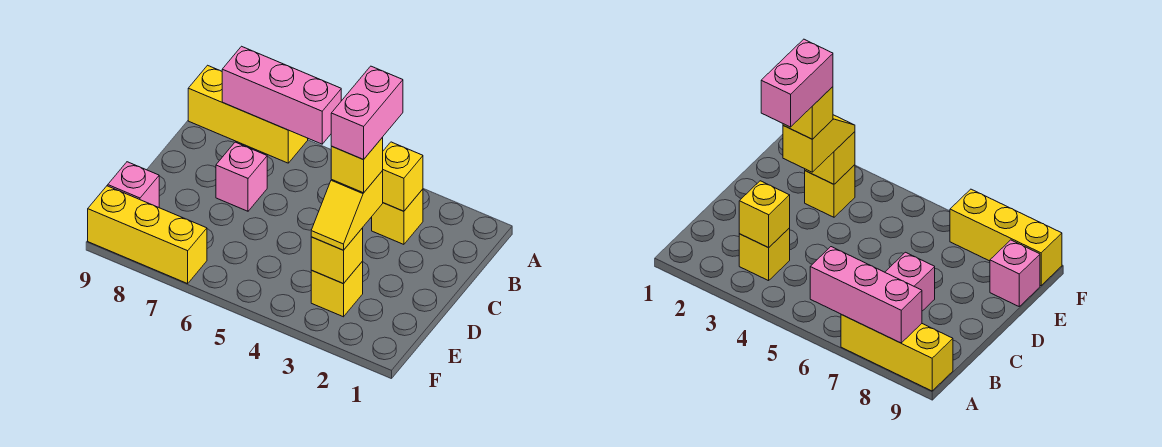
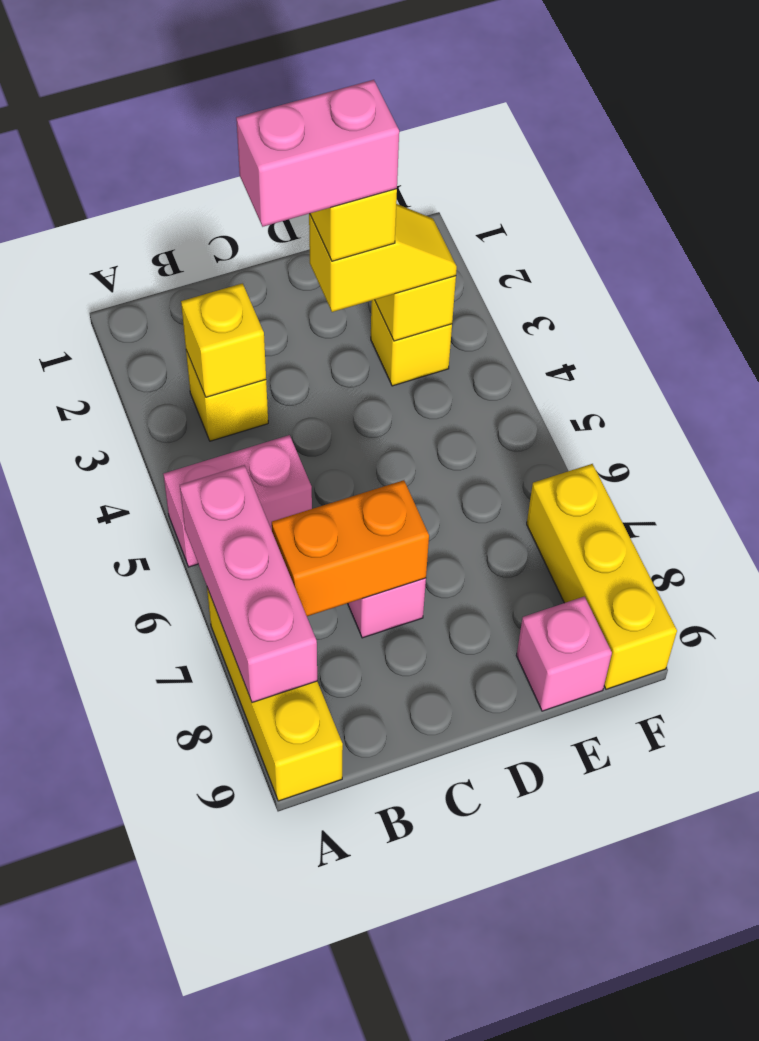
none -> pink brick A5:B5 level 1
none -> orange brick B7:C7 level 2

